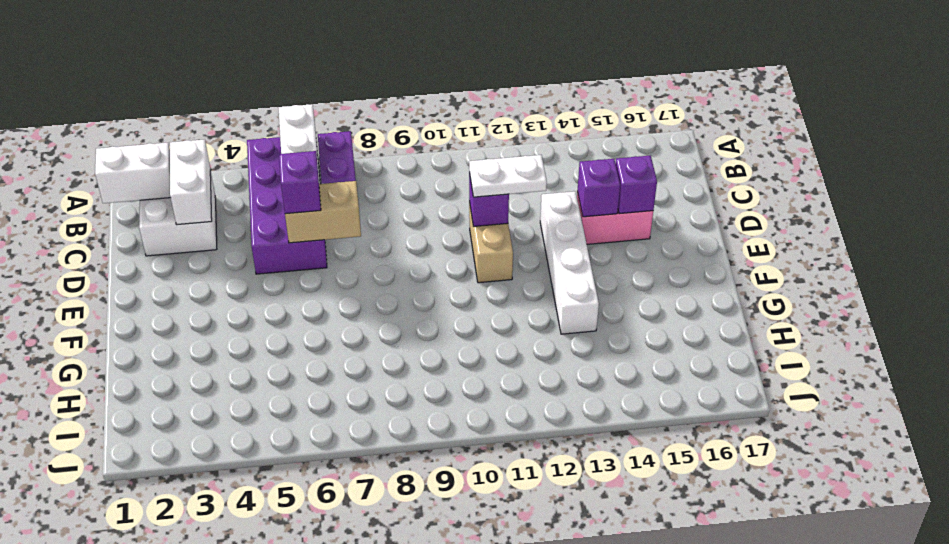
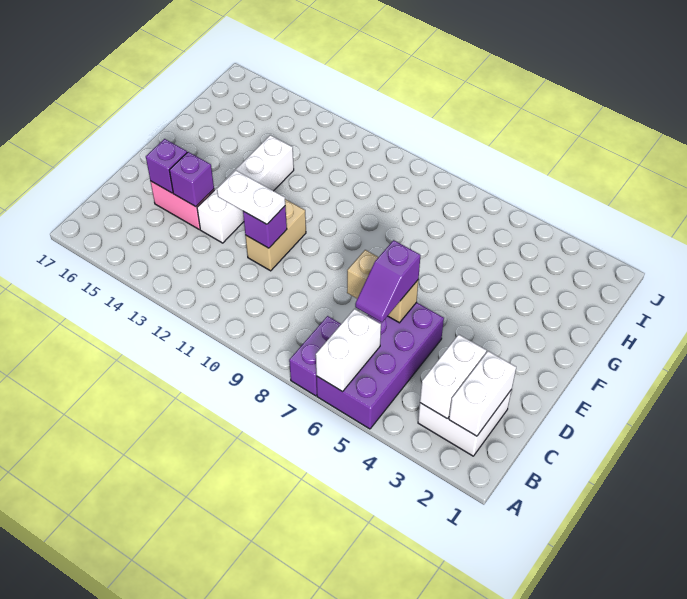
white brick B1:B2 level 2 -> white brick B2:C2 level 2

